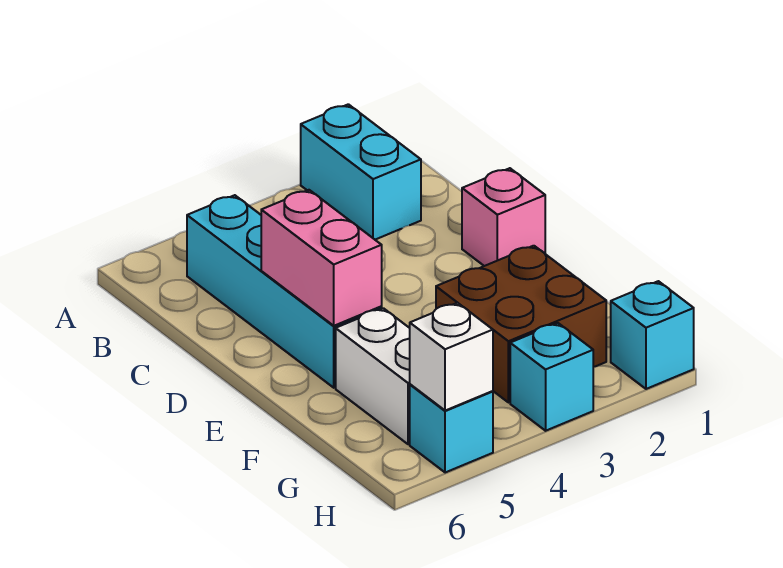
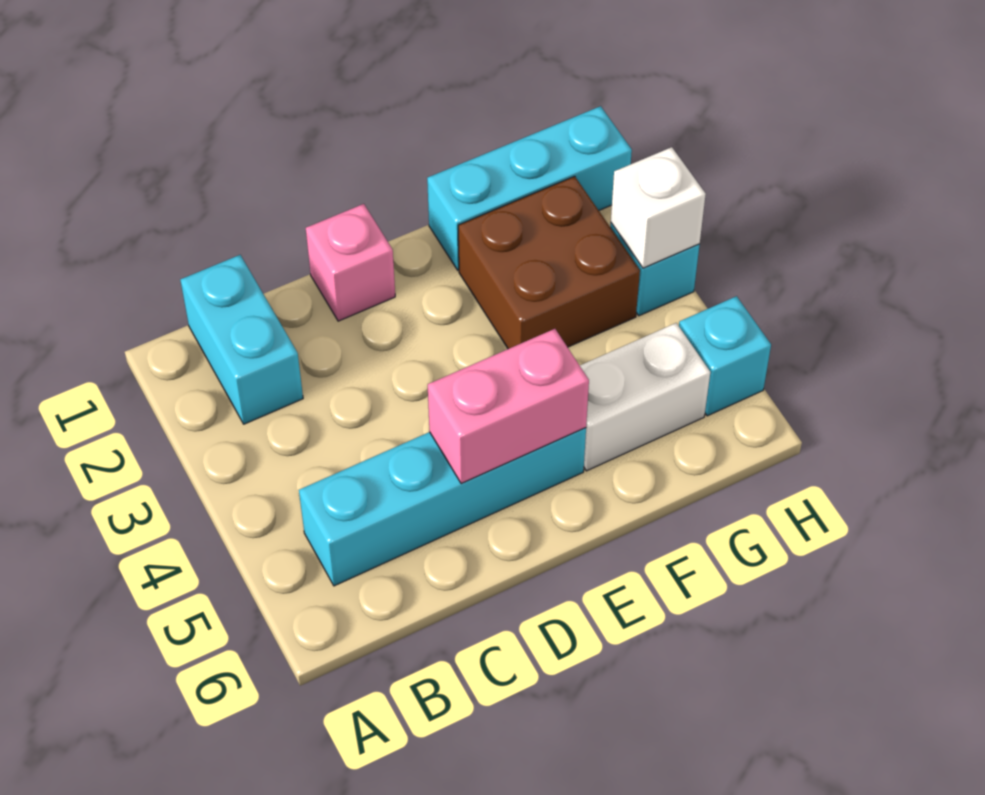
cyan brick A2:B2 level 1 -> cyan brick B1:B2 level 1
cyan brick H1 level 1 -> cyan brick F1:H1 level 1
white brick H5 level 2 -> white brick H3 level 2

